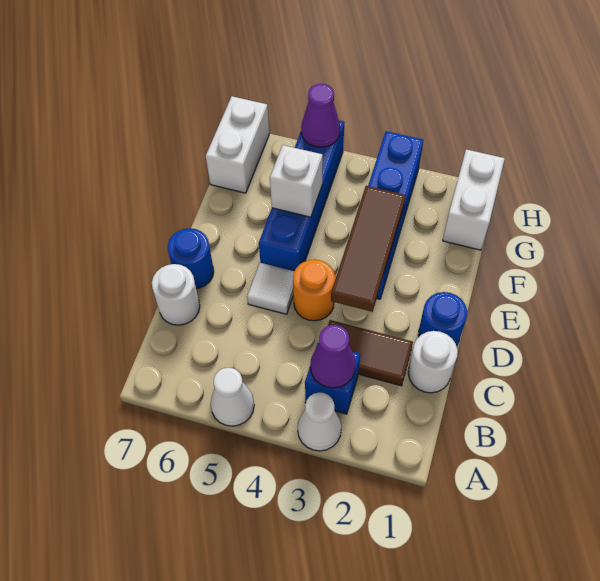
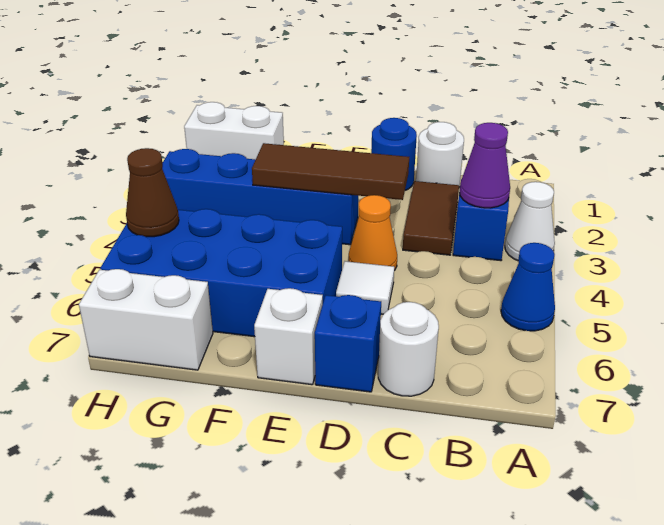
white cone A5 level 1 -> blue cone A5 level 1
orange round brick D4 level 1 -> orange cone D4 level 1
blue round brick D7 level 1 -> blue brick D7 level 1
blue brick E5:H5 level 1 -> blue brick E5:H6 level 1
white brick F5 level 2 -> white brick E7 level 1
purple cone H5 level 2 -> brown cone H5 level 2

